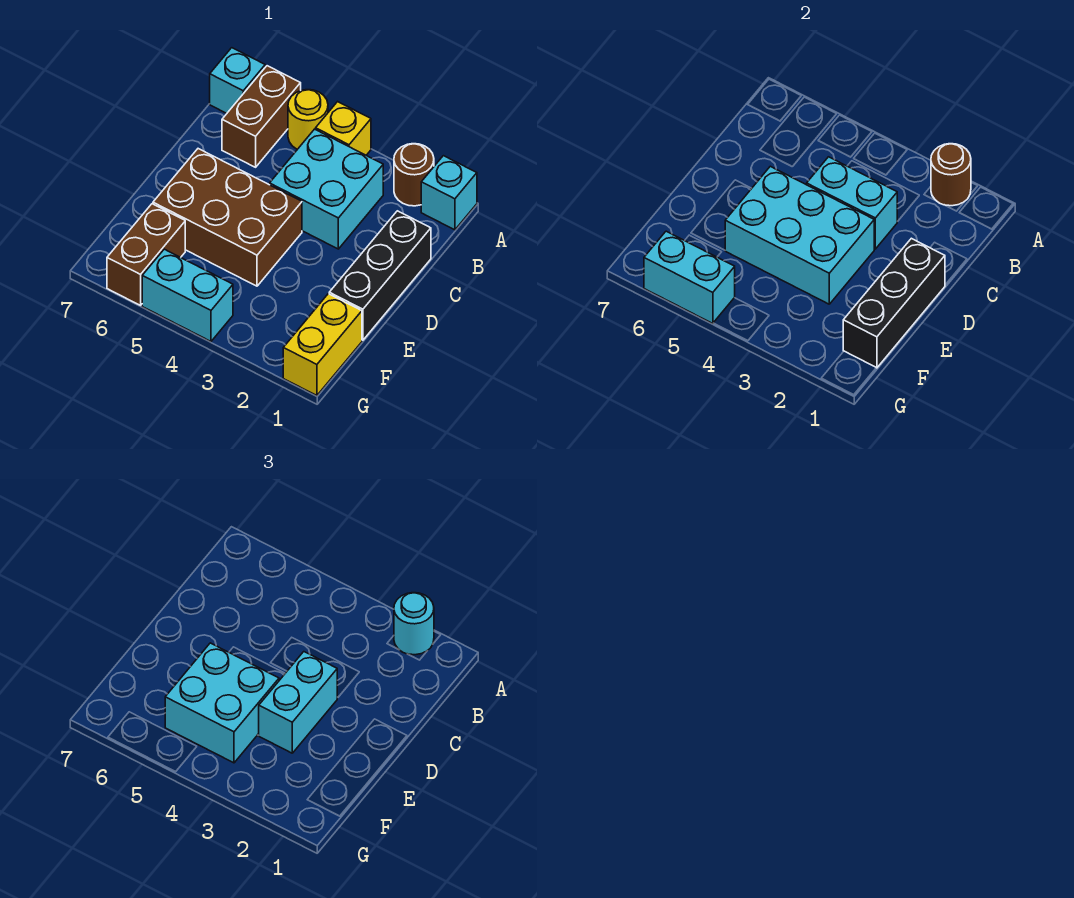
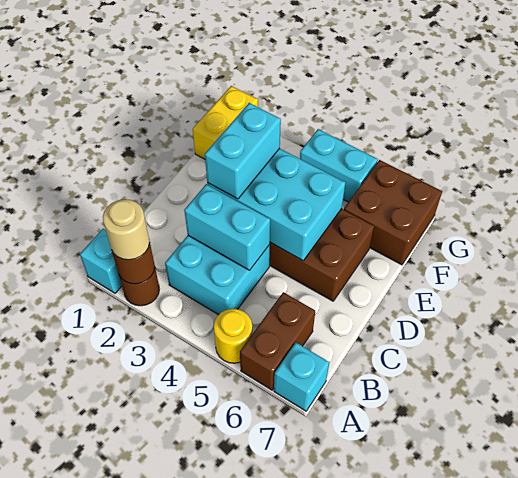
cyan round brick A2 level 3 -> tan round brick A2 level 3
yellow brick A4 level 1 -> none
black brick C1:E1 level 1 -> none
black brick D1:F1 level 2 -> none
cyan brick E4:F5 level 3 -> none
brown brick F6:G6 level 1 -> brown brick F6:G7 level 1
cyan brick G5:G6 level 2 -> none

